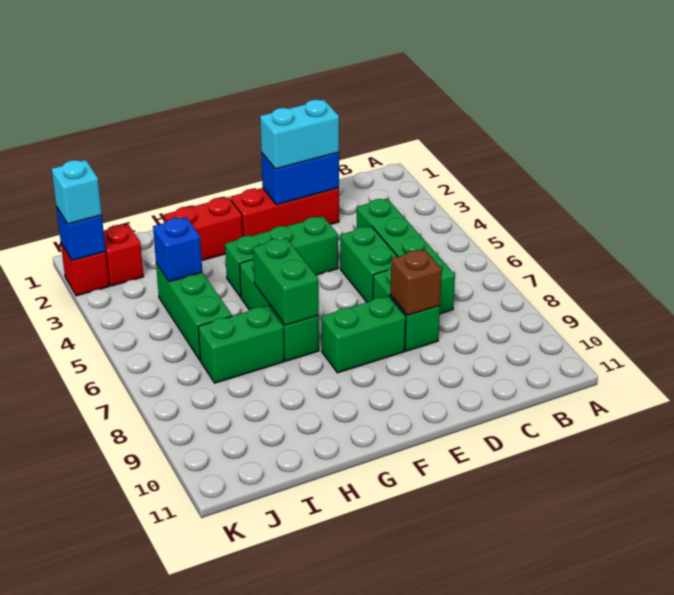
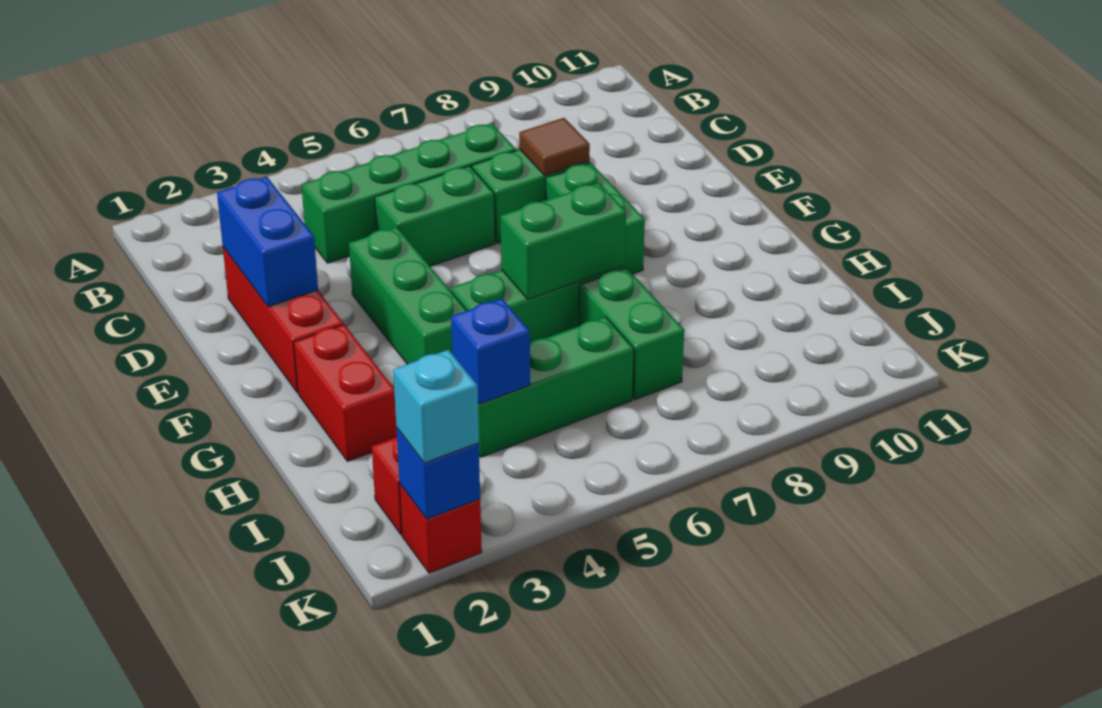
cyan brick D2:E2 level 3 -> none
brown brick D8 level 2 -> brown tile D8 level 2

